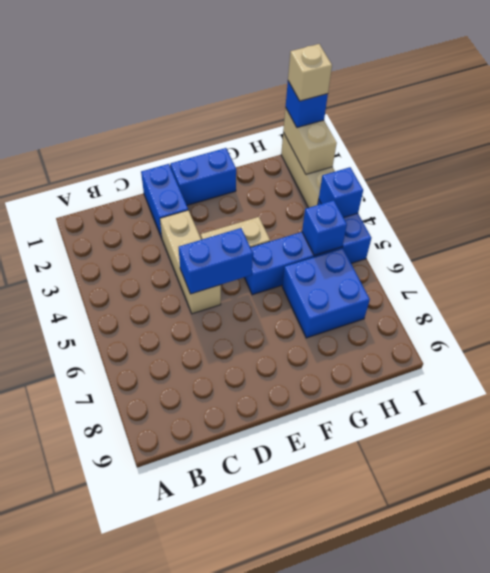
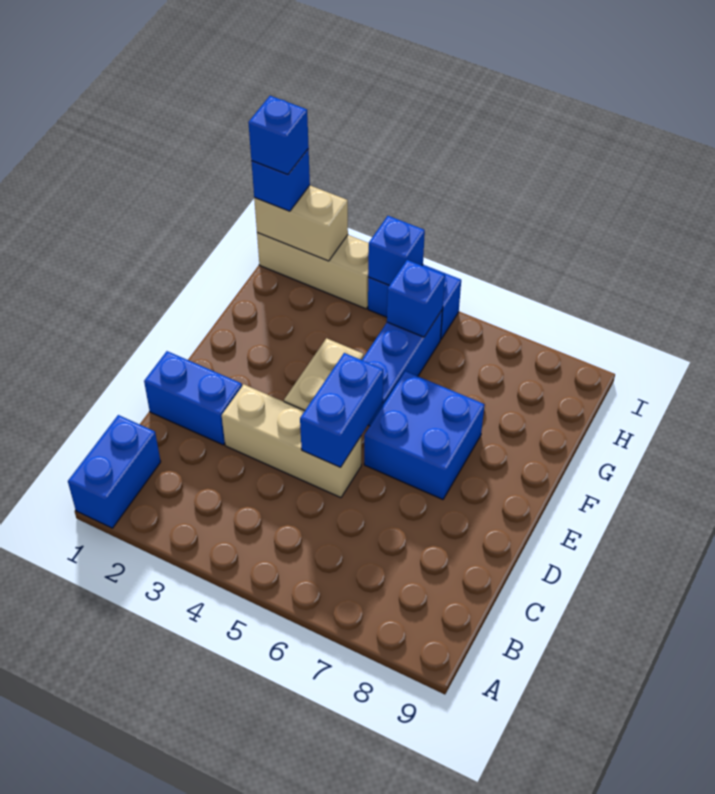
blue brick E1:F1 level 1 -> blue brick A1:B1 level 1
blue brick G6:H7 level 1 -> blue brick E6:F7 level 1
tan brick I1 level 4 -> blue brick I1 level 4

